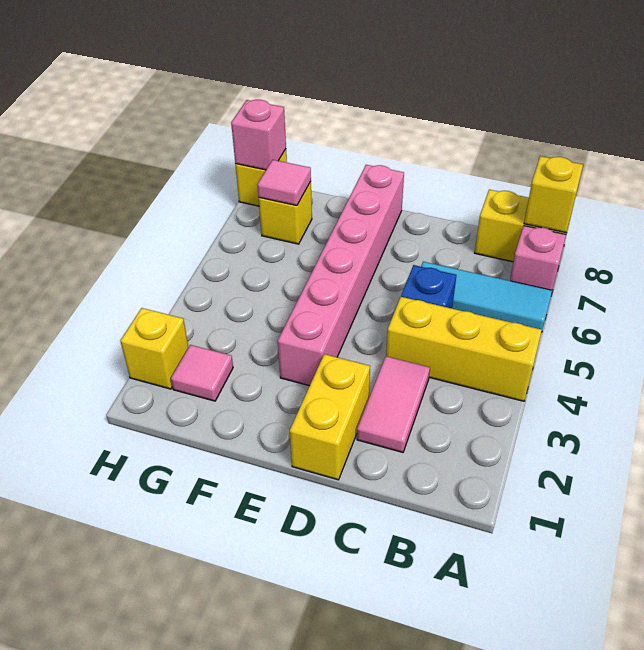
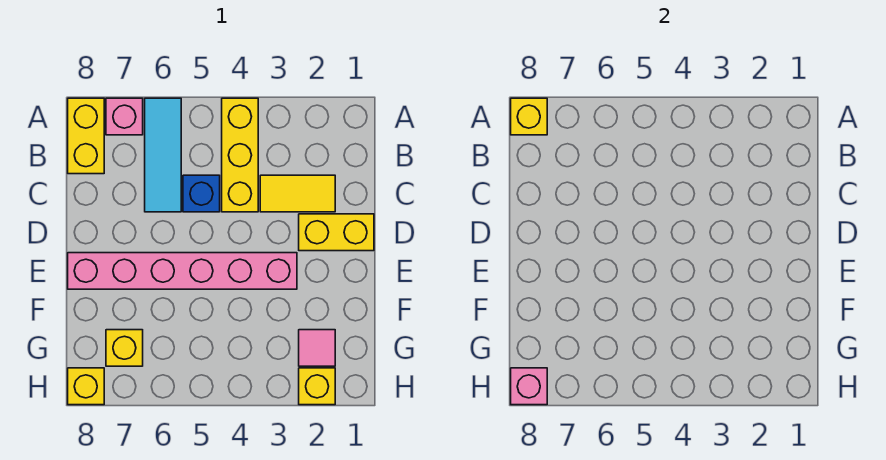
pink tile C2:C3 level 1 -> yellow tile C2:C3 level 1
pink tile G7 level 2 -> none

